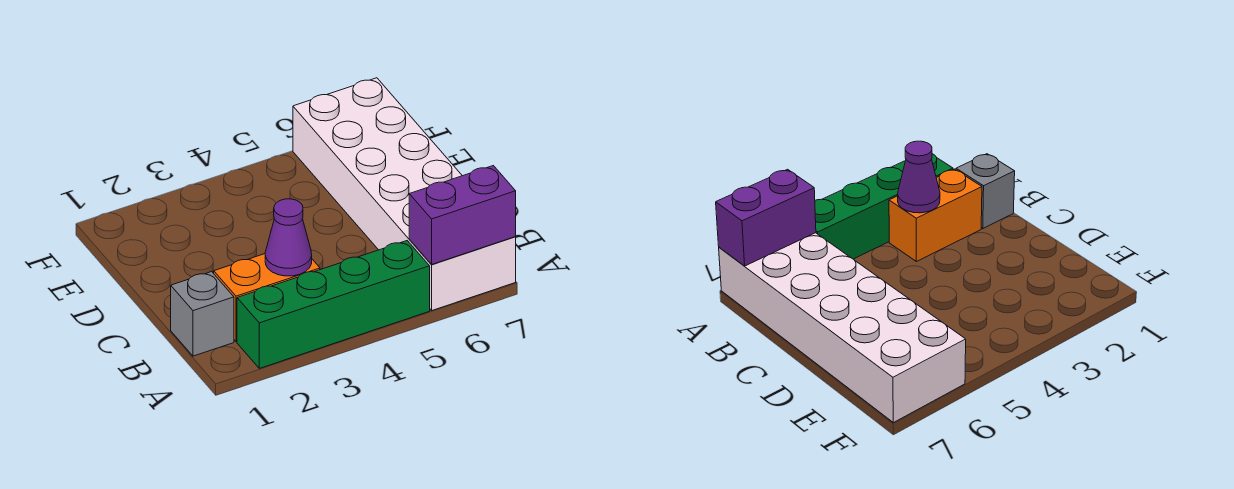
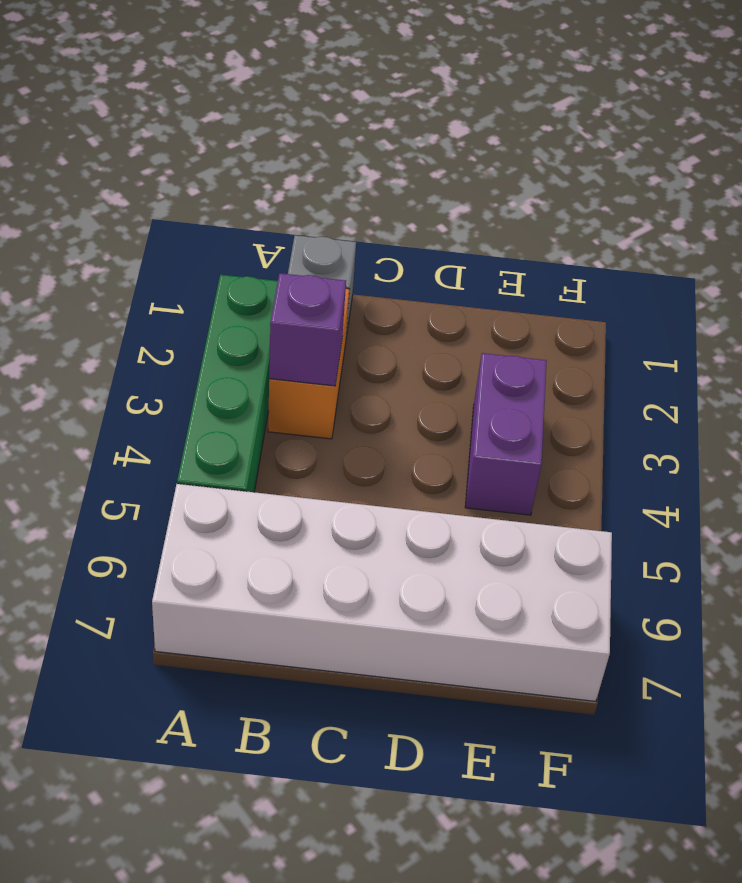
purple brick A6:A7 level 2 -> purple brick E3:E4 level 1
purple cone B3 level 2 -> purple brick B3 level 2

